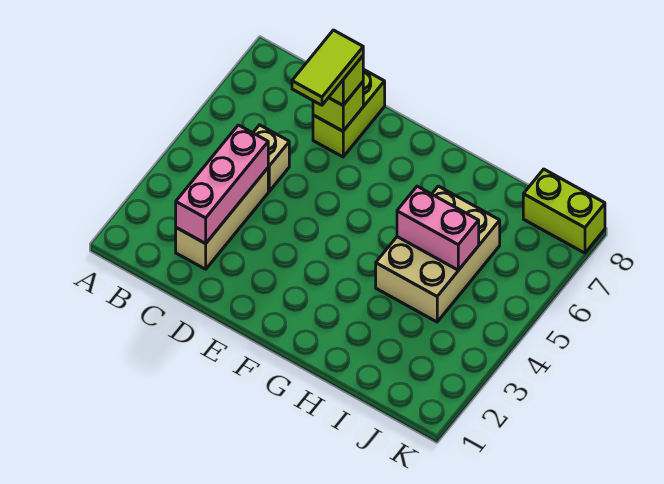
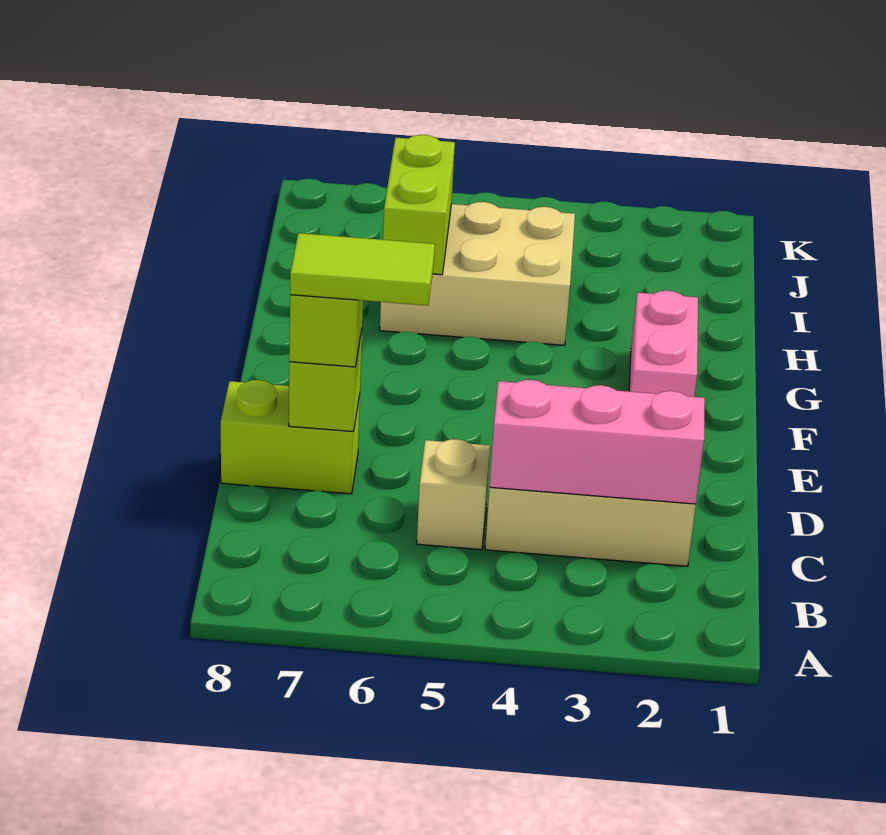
pink brick H5:I5 level 2 -> pink brick F2:G2 level 1
lime brick J8:K8 level 1 -> lime brick H6:I6 level 2

